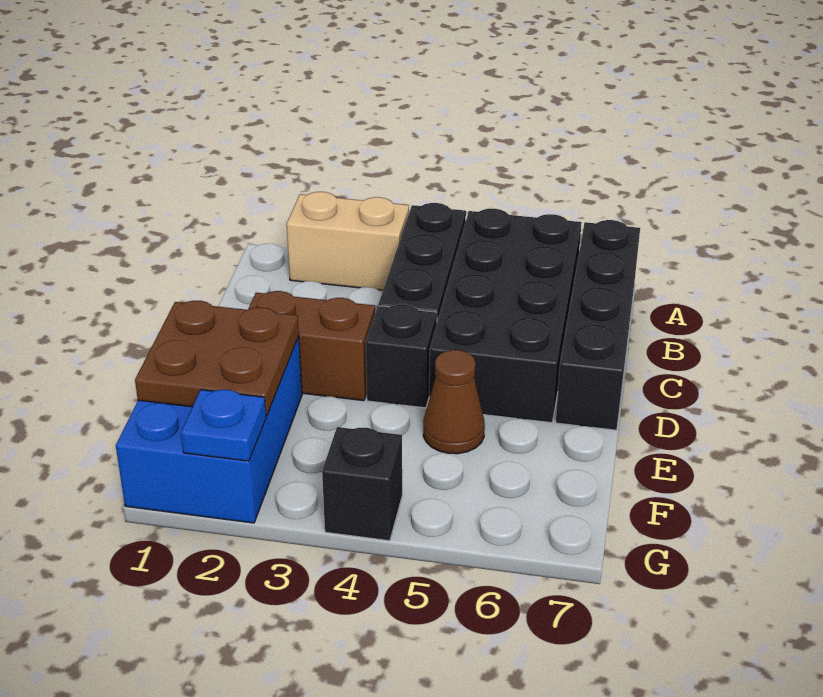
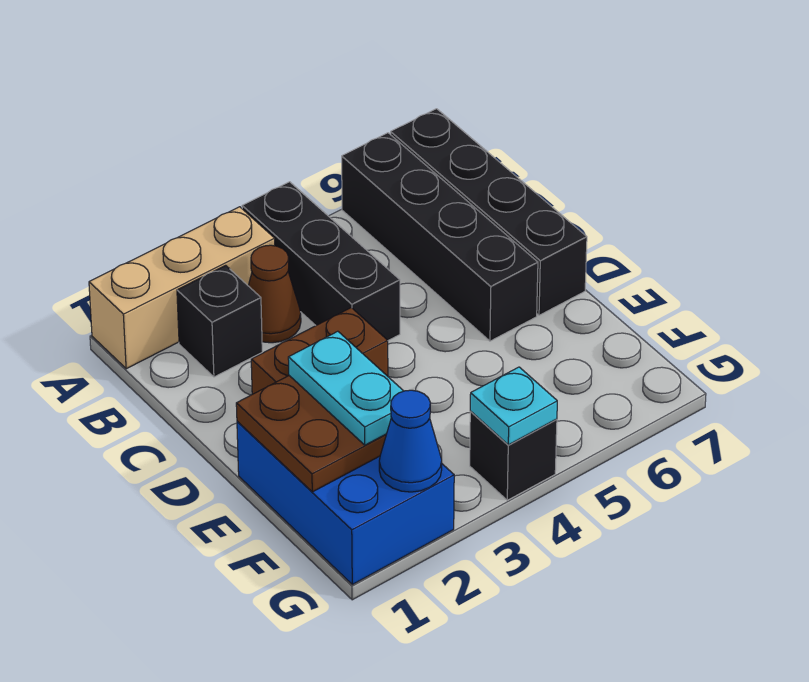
tan brick A2:A3 level 1 -> tan brick A1:A3 level 1
black brick A5:D6 level 1 -> black brick A6:D6 level 1
black brick D4 level 1 -> black brick B2 level 1
none -> cyan plate E2:F2 level 3
brown cone E5 level 1 -> brown cone B3 level 1
blue plate G2 level 2 -> blue cone G2 level 2
none -> cyan plate G4 level 2

